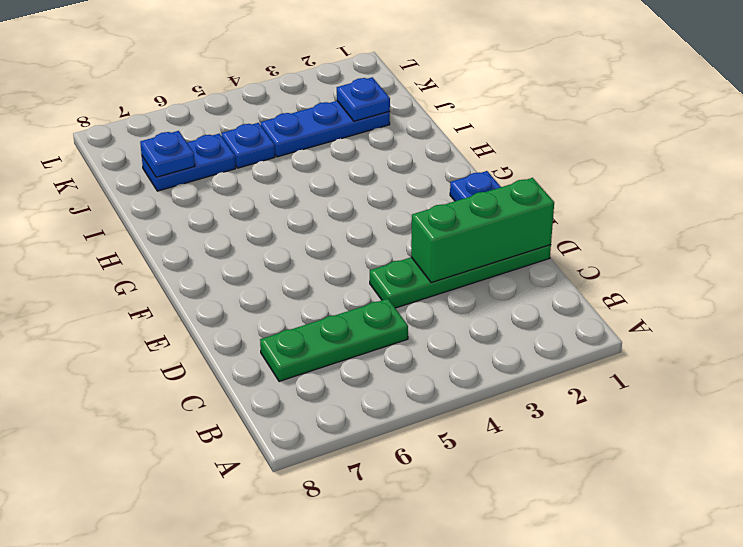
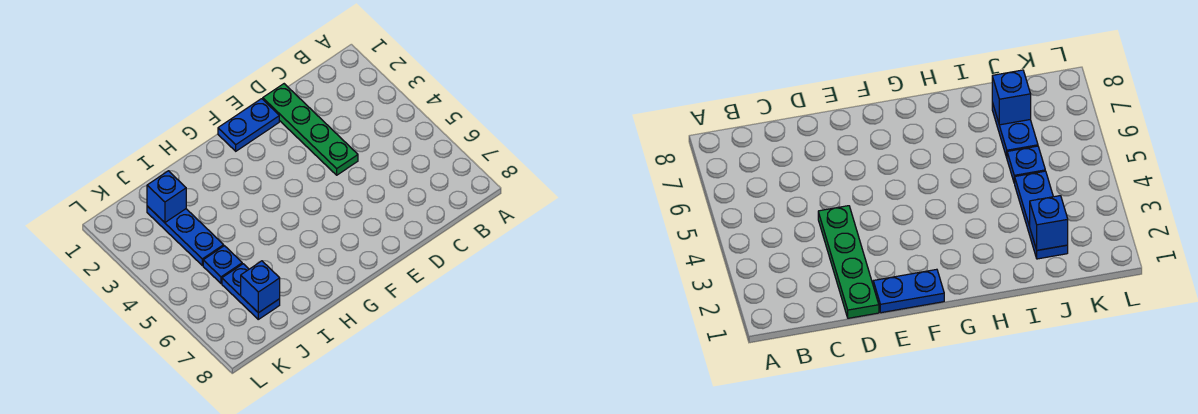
green plate C5:C7 level 1 -> none
green brick D1:D3 level 2 -> none
blue plate J2 level 2 -> blue brick J2 level 2
blue plate J7 level 2 -> blue brick J7 level 2

